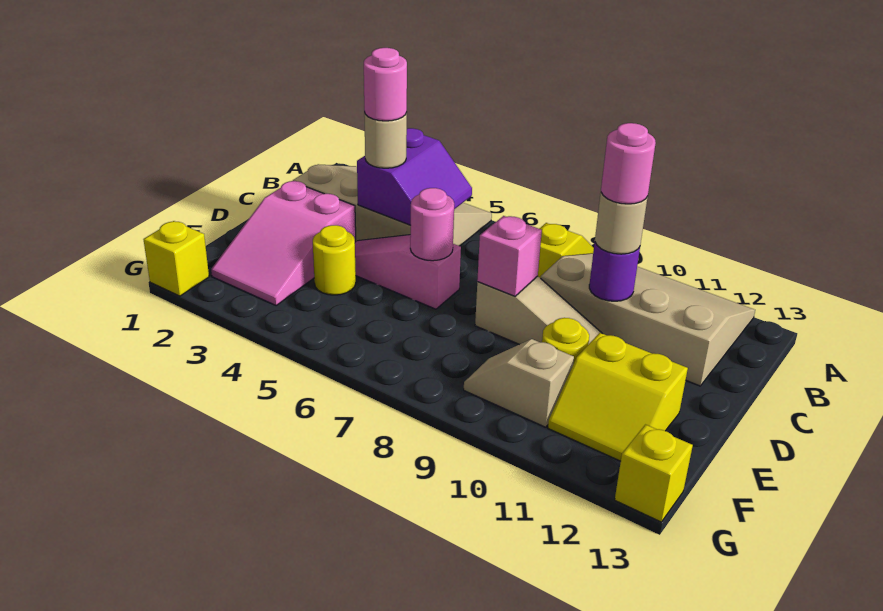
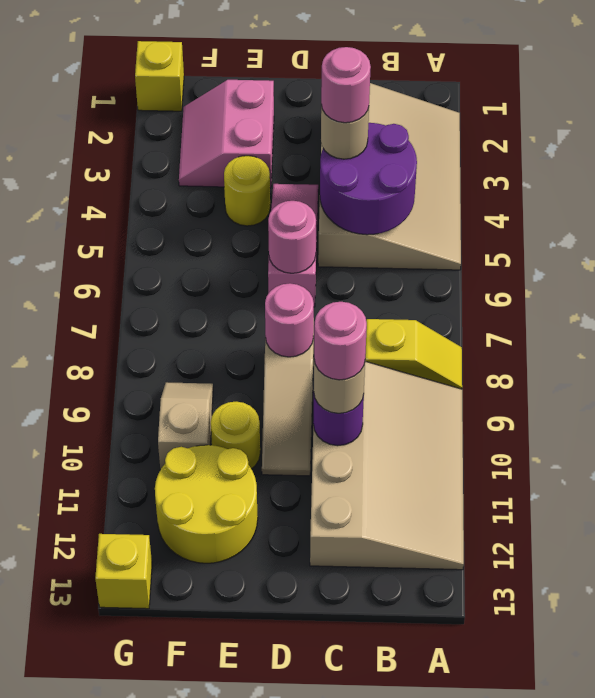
purple slope B4:C5 level 2 top 4 -> purple round brick B4:C5 level 2
pink slope D2:F3 level 1 top D -> pink slope E2:F3 level 1 top E
pink brick D8 level 2 -> pink round brick D8 level 2
yellow slope E11:F12 level 1 top E -> yellow round brick E11:F12 level 1

